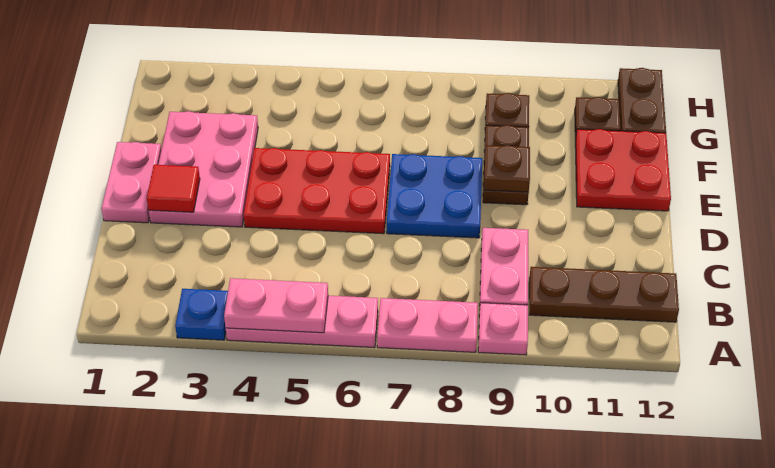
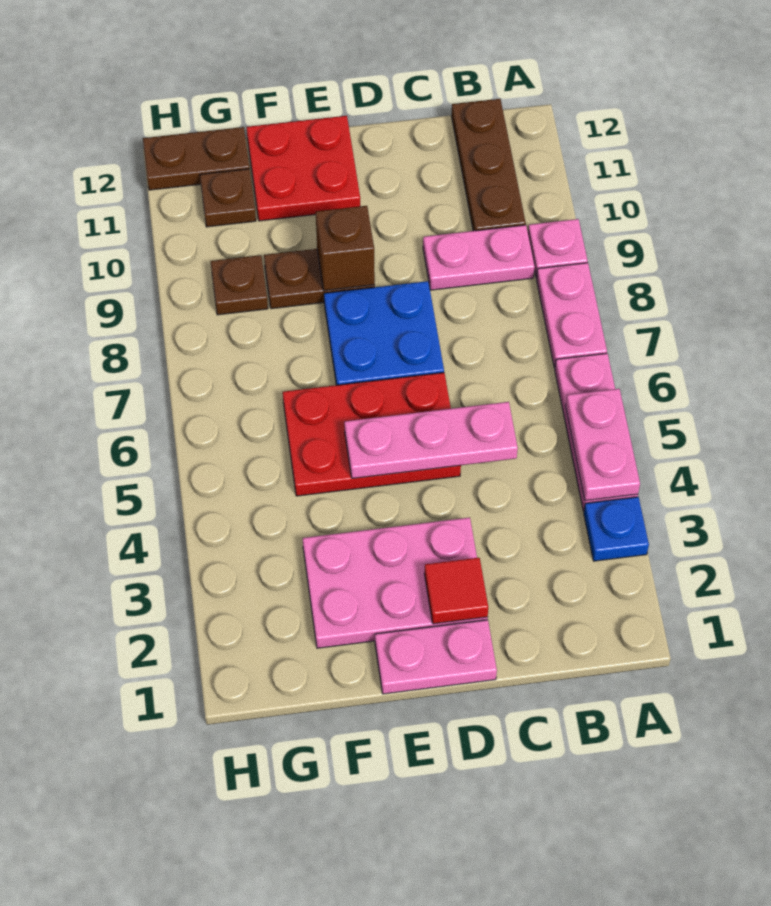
none -> pink plate C5:E5 level 2
red plate D4:E6 level 1 -> red plate D5:F6 level 1
brown plate E9 level 2 -> brown brick E9 level 2

